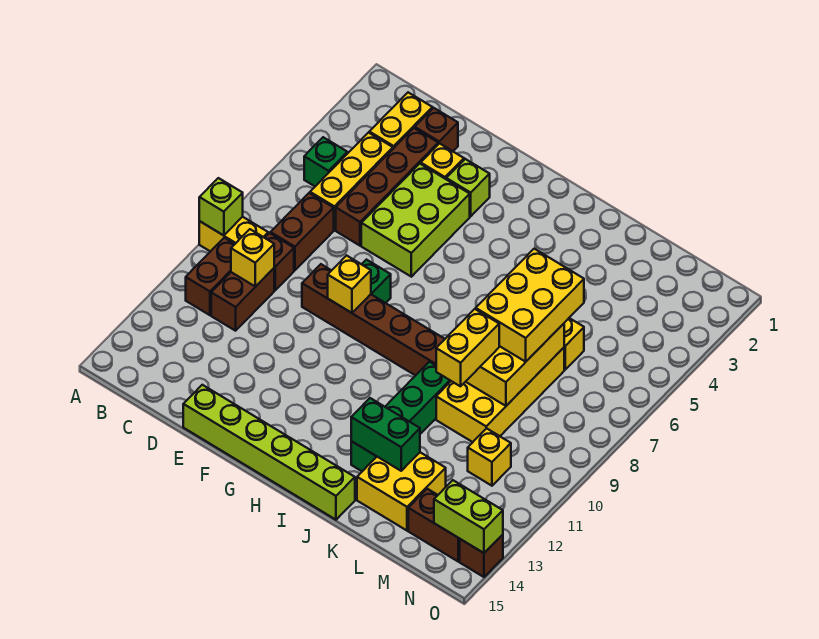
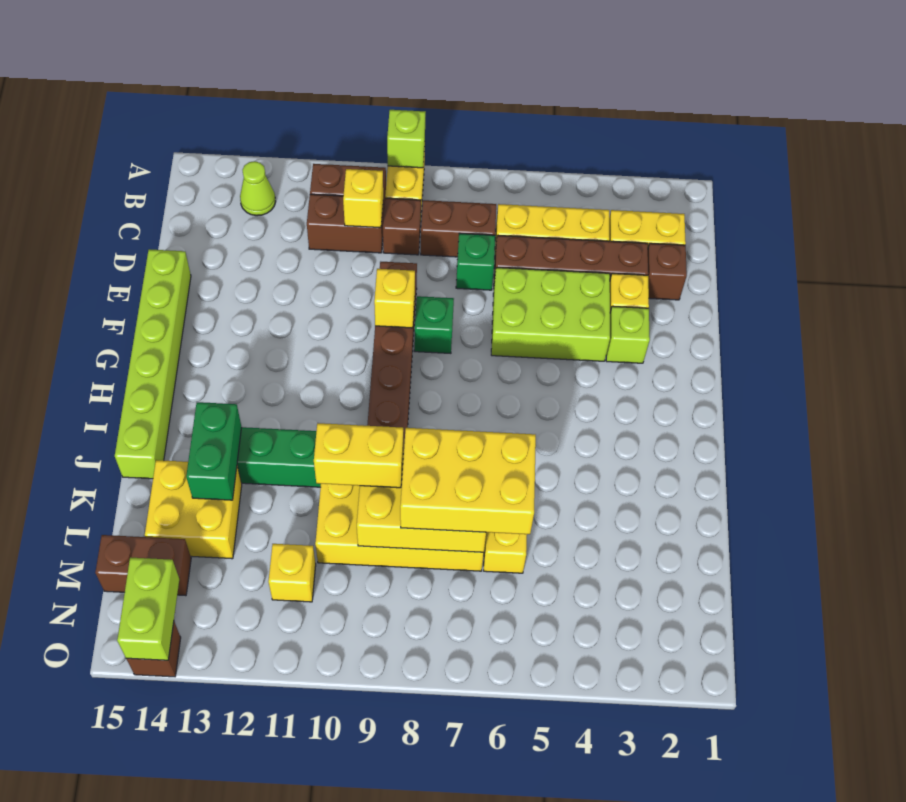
green brick B5 level 1 -> green brick D7 level 1
none -> lime cone B13 level 1
brown brick M14:N14 level 1 -> brown brick M14:M15 level 1

